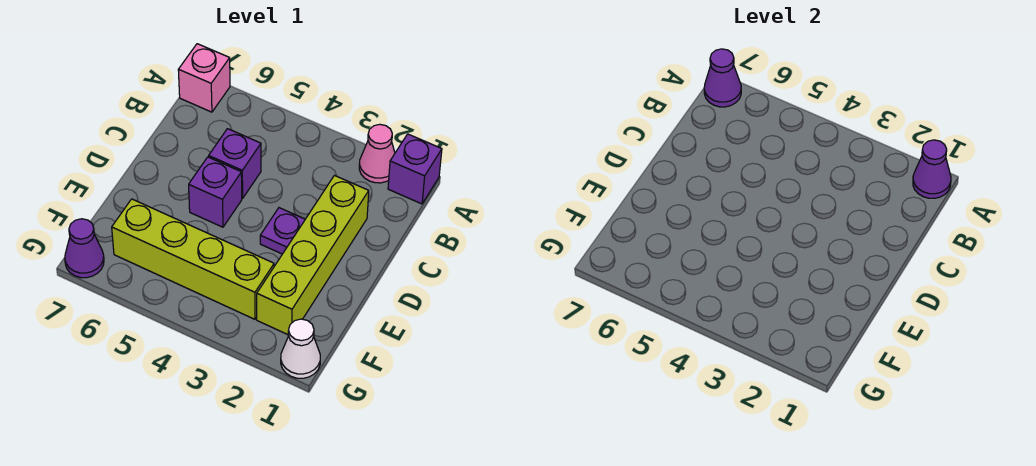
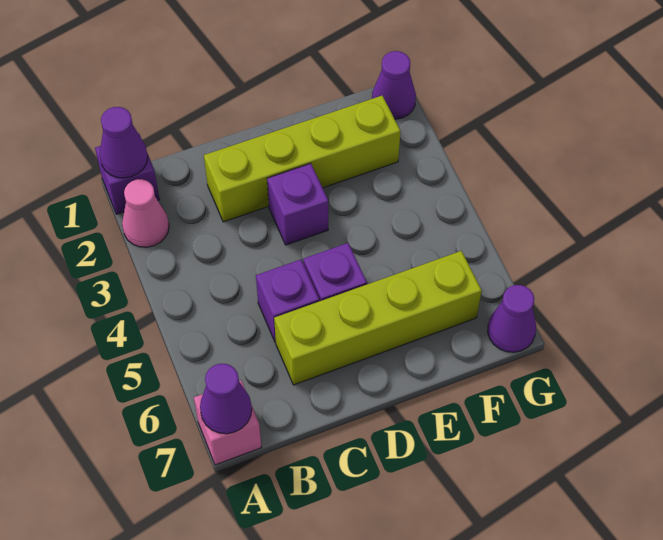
purple plate D3 level 1 -> purple brick D3 level 1
lime brick F3:F6 level 1 -> lime brick C6:F6 level 1
white cone G1 level 1 -> purple cone G1 level 1

